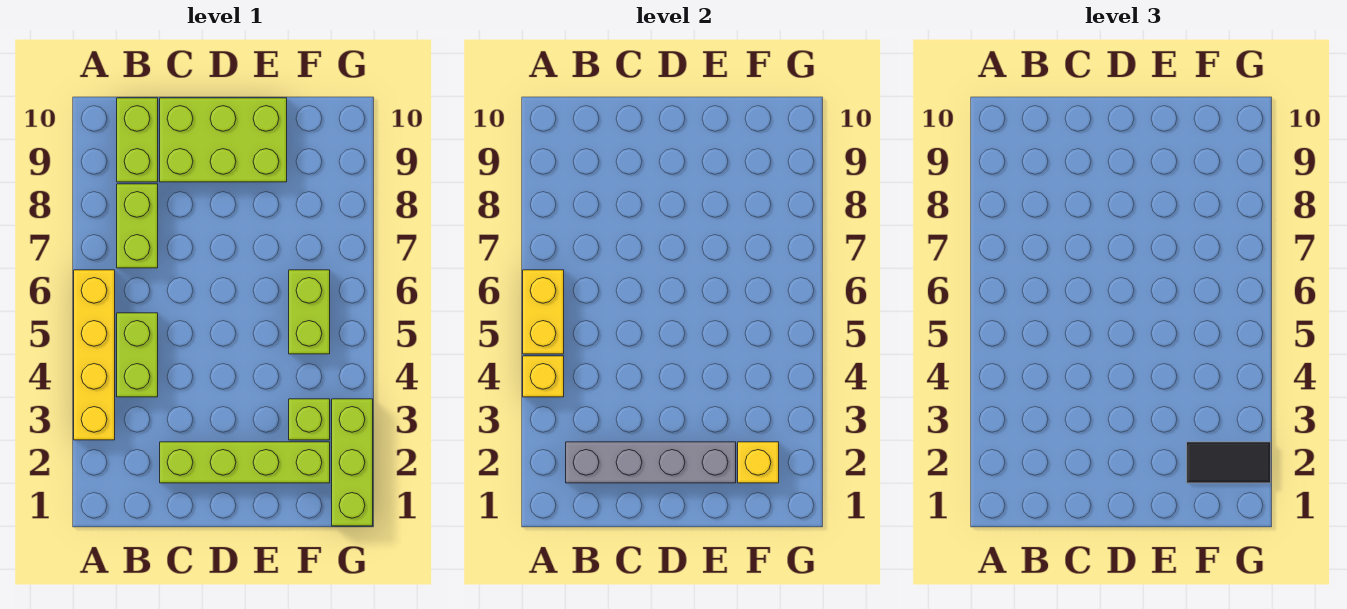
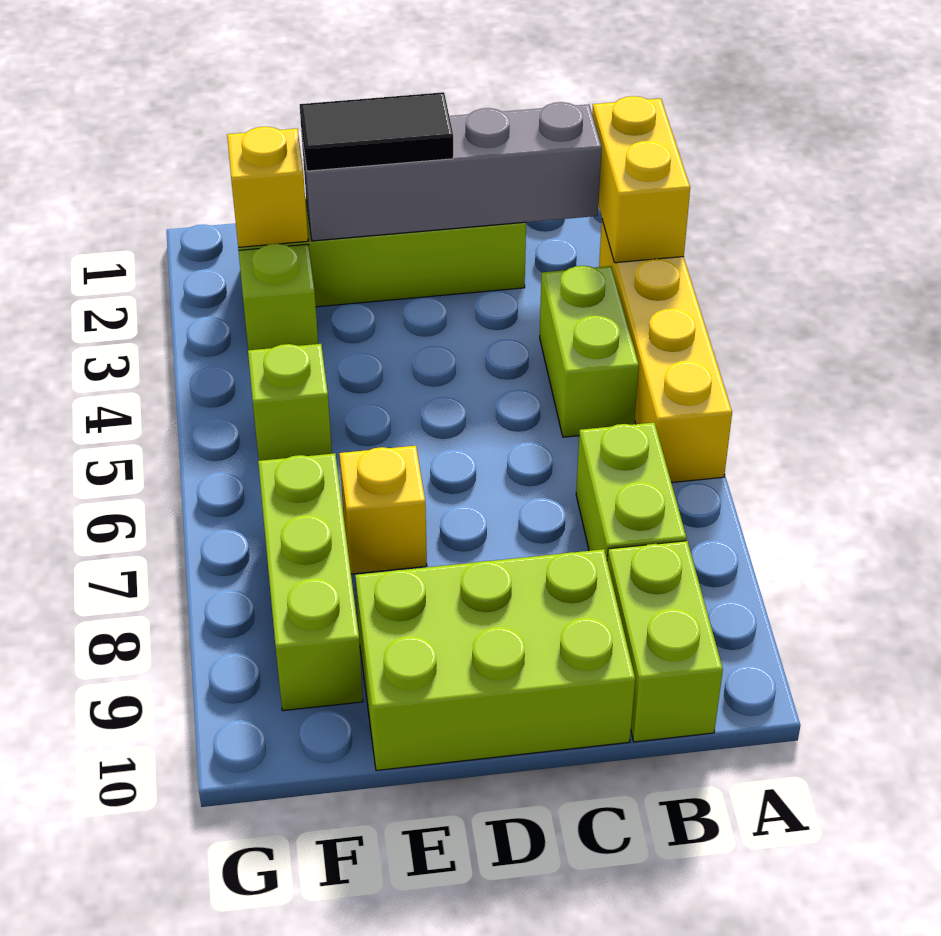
yellow brick A4 level 2 -> yellow brick E7 level 1
yellow brick A5:A6 level 2 -> yellow brick A2:A3 level 2
black tile F2:G2 level 3 -> black tile D2:E2 level 3
lime brick F5:F6 level 1 -> lime brick F5 level 1
lime brick G1:G3 level 1 -> lime brick F7:F9 level 1

